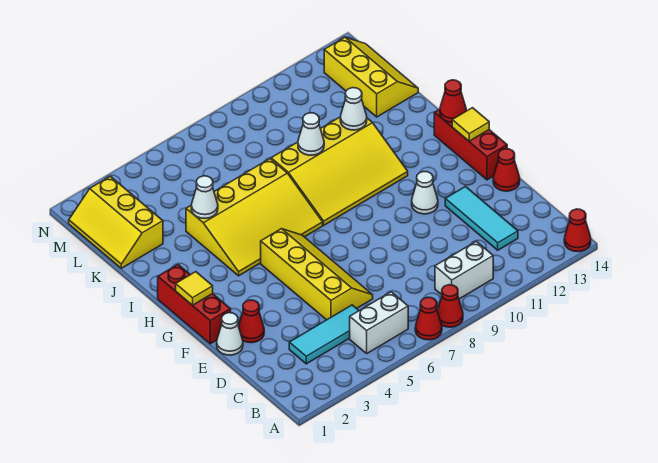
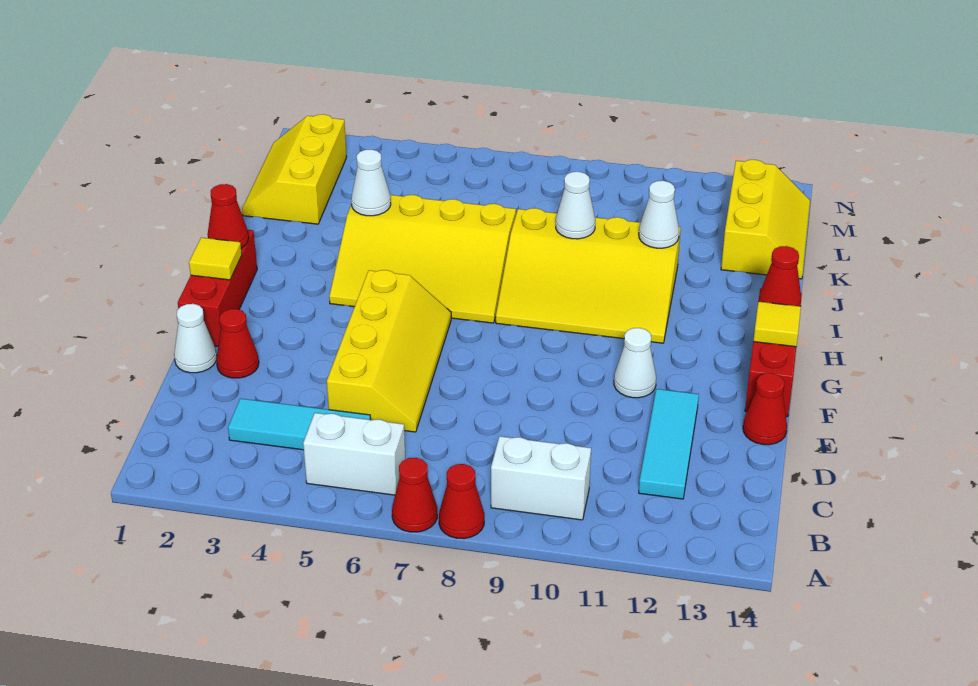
red cone A14 level 1 -> red cone H1 level 2

